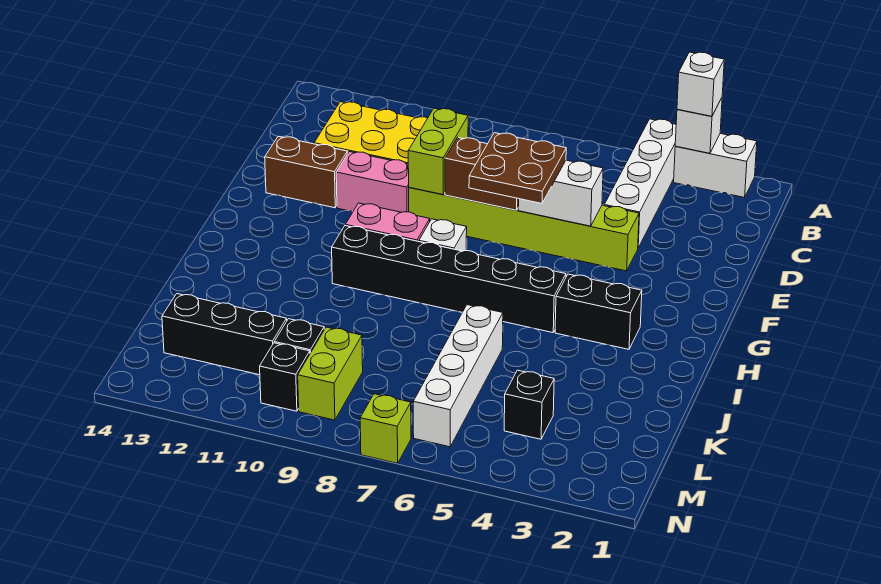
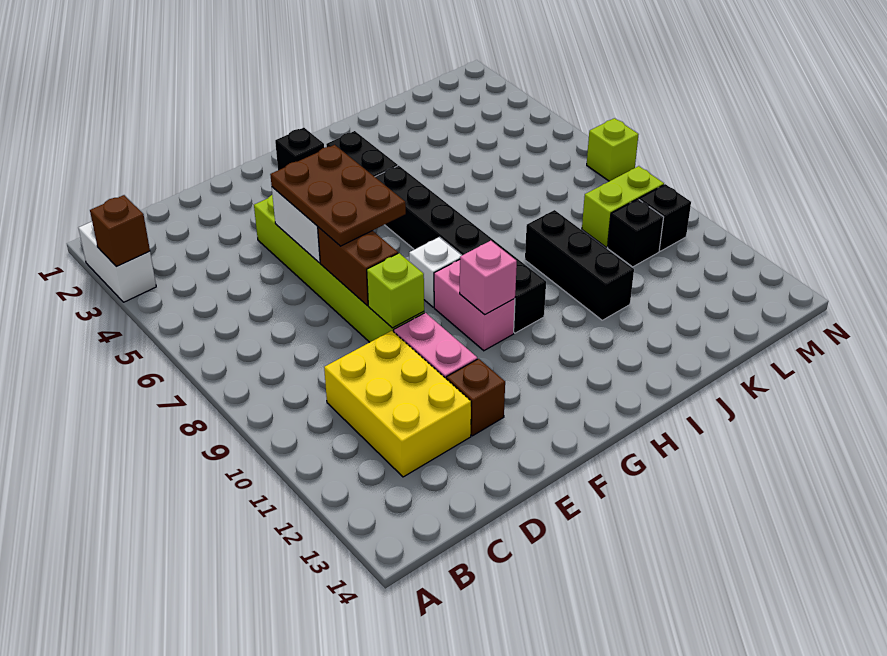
white brick A3 level 2 -> brown brick A3 level 2
white brick A3 level 3 -> none
white brick A4:D4 level 1 -> none
lime brick D9:E9 level 2 -> lime brick E9 level 2
brown plate E6:F7 level 3 -> brown plate E5:F7 level 3
brown brick E12:E13 level 1 -> brown brick E12 level 1
none -> pink brick G10 level 2
white brick J6:M6 level 1 -> none
black brick L4 level 1 -> black brick G2 level 1
black brick L11:L13 level 1 -> black brick J9:J11 level 1

